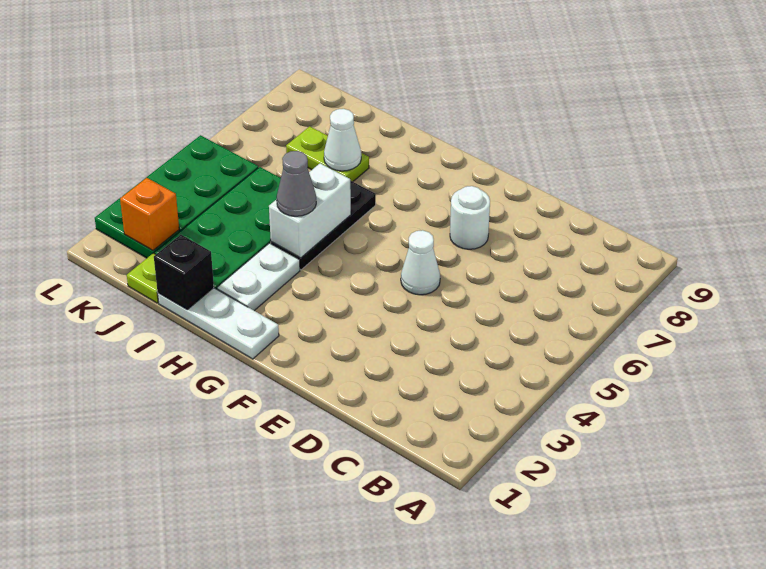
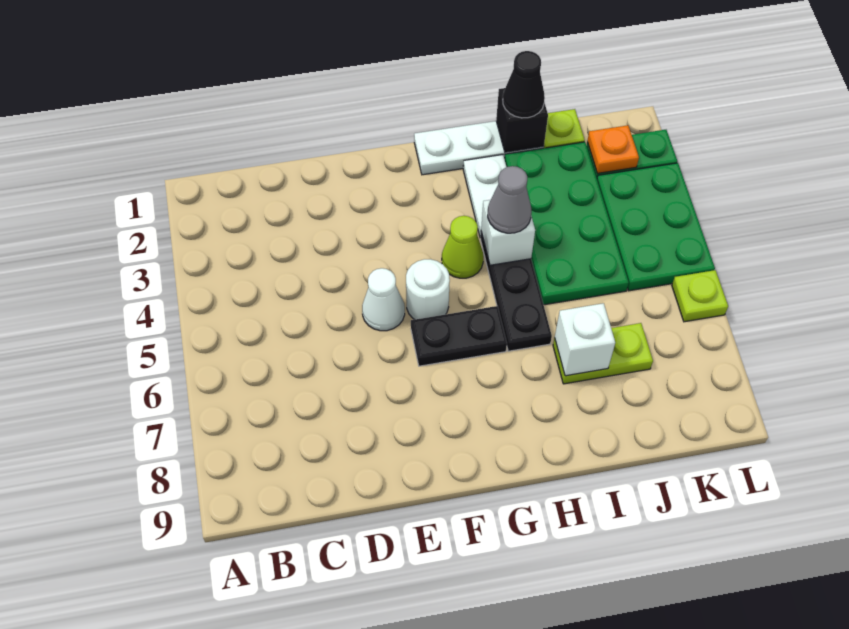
white round brick E7 level 1 -> white round brick F5 level 1
none -> black plate F6:G6 level 1
none -> lime cone G4 level 1
white brick H4:H5 level 2 -> white brick H4 level 2
none -> black cone I1 level 3
white cone I7 level 2 -> white brick I7 level 2
orange brick K2 level 2 -> orange plate K2 level 2
none -> lime plate L6 level 1

